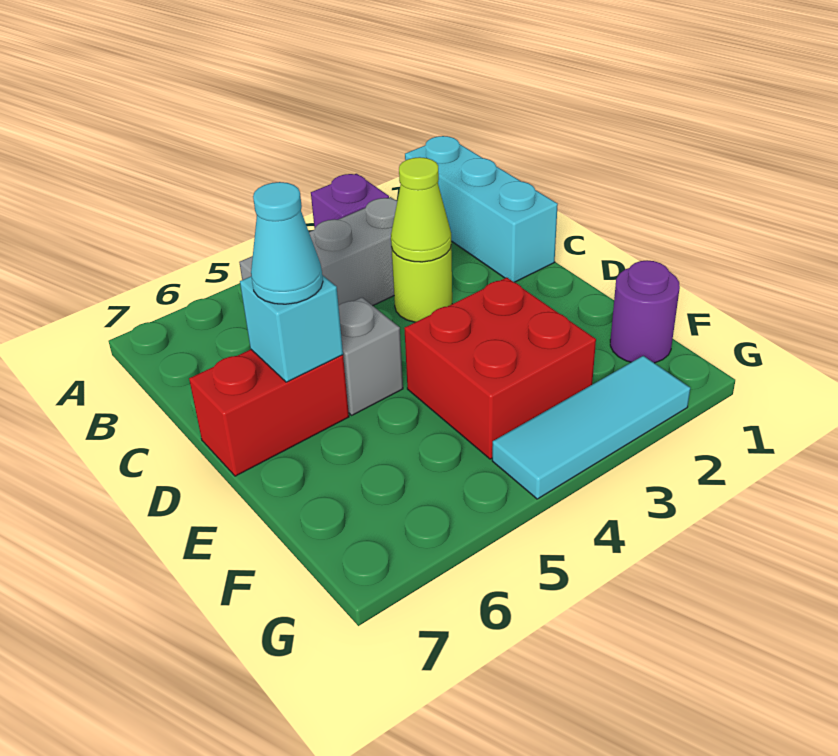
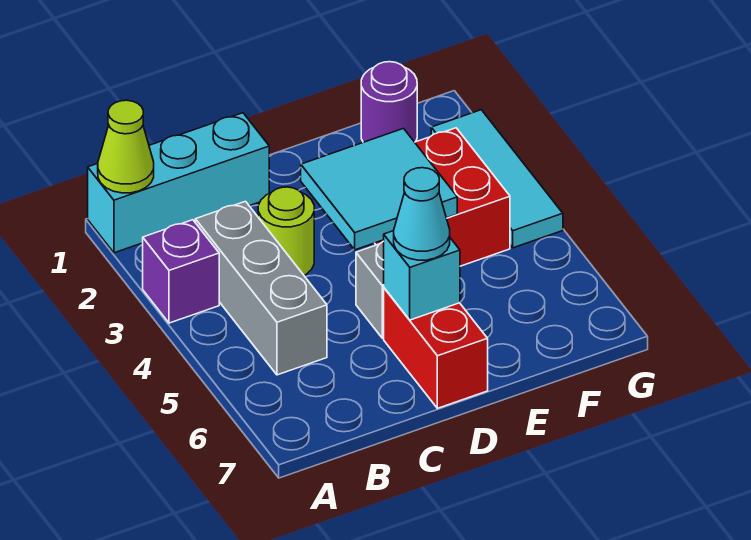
lime cone C3 level 2 -> lime cone A1 level 2
none -> cyan tile D3:E4 level 2

